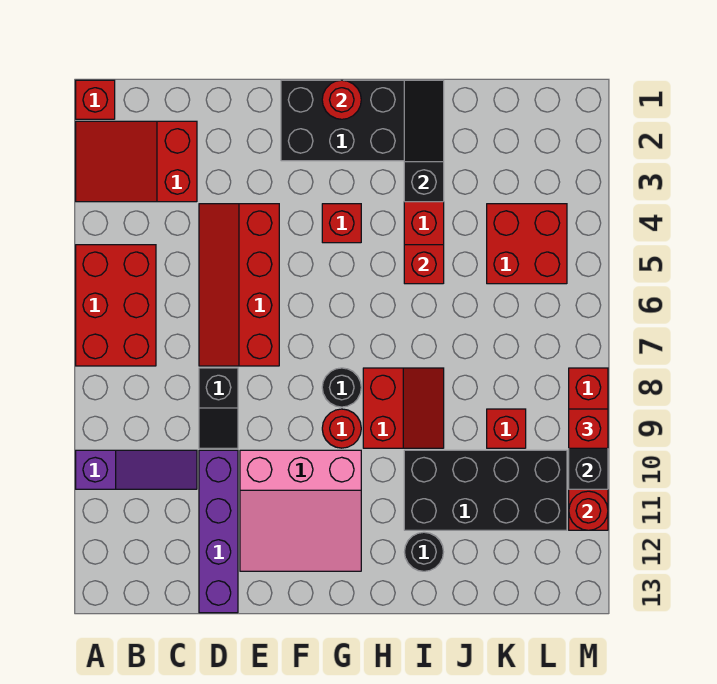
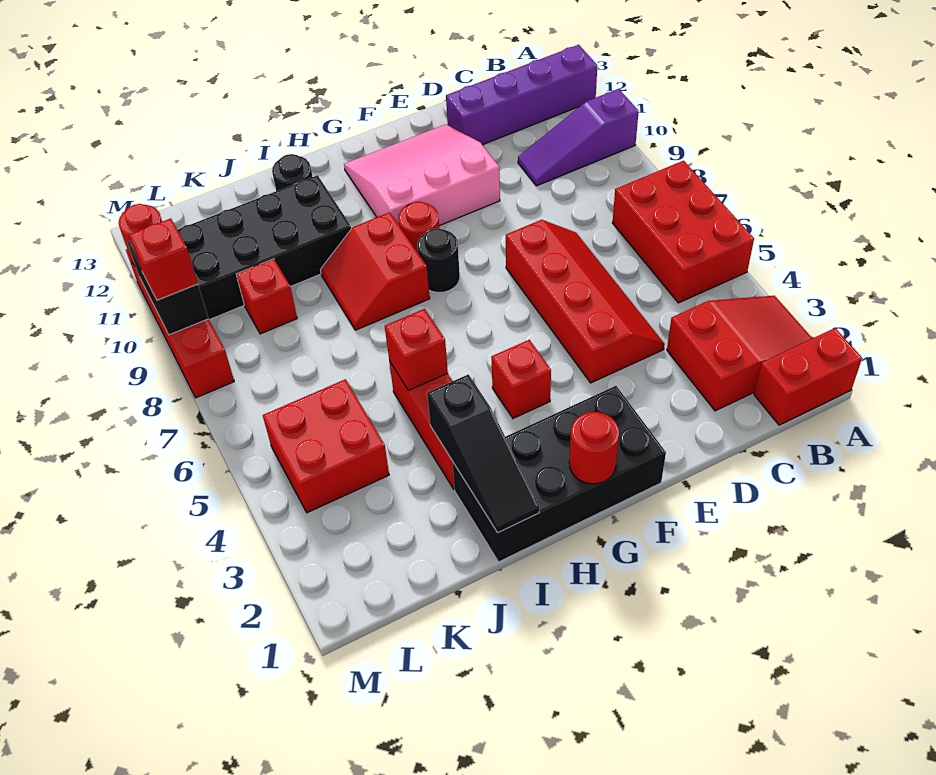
red brick A1 level 1 -> red brick A1:B1 level 1
black slope D8:D9 level 1 top 8 -> none
purple brick D10:D13 level 1 -> purple brick A12:D12 level 1

